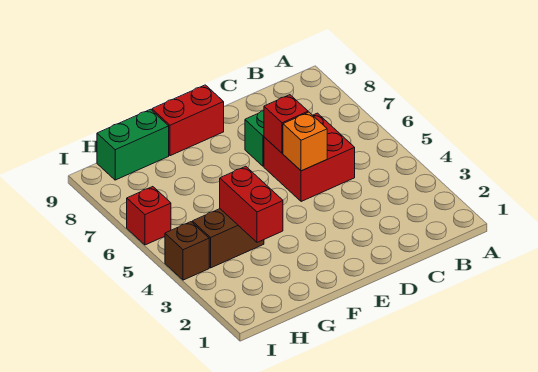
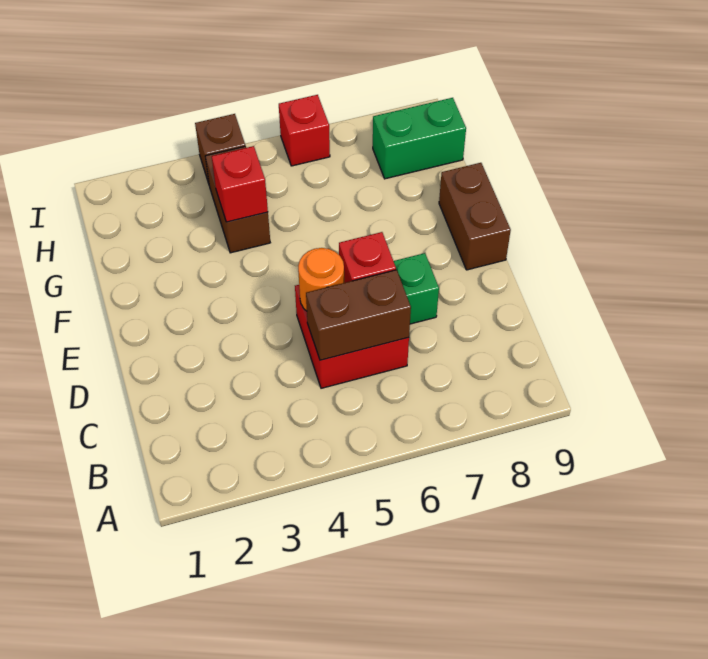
none -> brown brick C5:C6 level 2
orange brick D5 level 2 -> orange round brick D5 level 2
red brick E9:F9 level 1 -> brown brick E9:F9 level 1
red brick G3:G4 level 2 -> red brick G4 level 2
green brick G9:H9 level 1 -> green brick H8:H9 level 1

